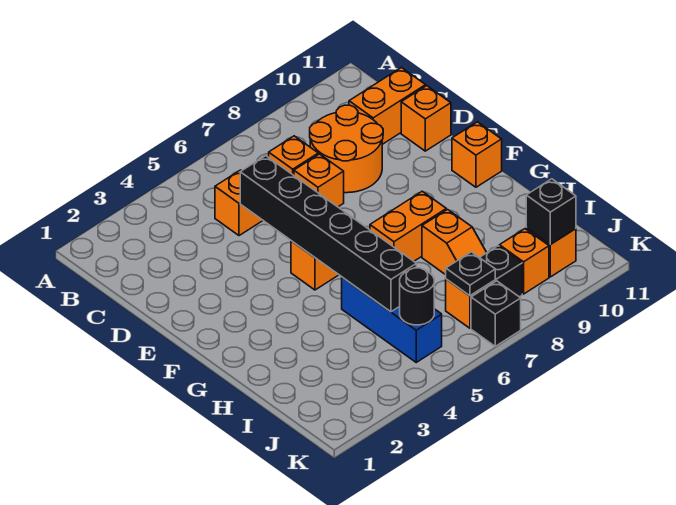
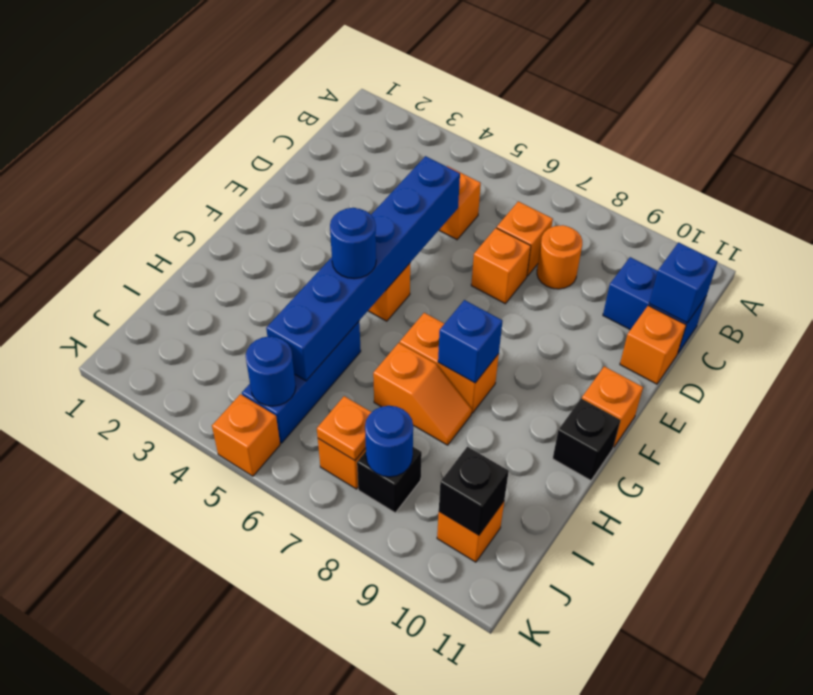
orange round brick C8:D9 level 1 -> orange round brick C8 level 1
orange brick C10:C11 level 1 -> blue brick C10:C11 level 1
none -> blue brick C11 level 2
black brick D5:I5 level 2 -> blue brick D5:I5 level 2
none -> blue round brick G5 level 3
none -> blue brick G8 level 2
orange slope H8:I8 level 1 top H -> orange slope H7:H8 level 1 top 7
black round brick J5 level 2 -> blue round brick J5 level 2
black plate J7 level 2 -> orange plate J7 level 2
none -> blue round brick J8 level 2
orange brick J9 level 1 -> orange brick K5 level 1
black brick K7 level 1 -> black brick G11 level 1

